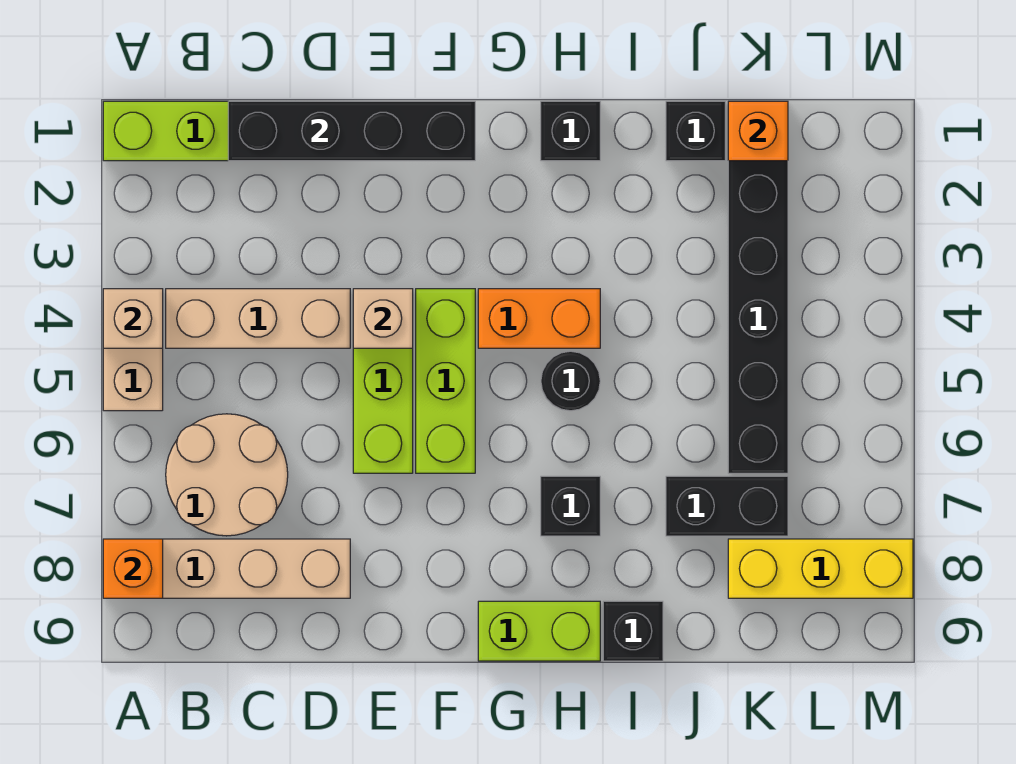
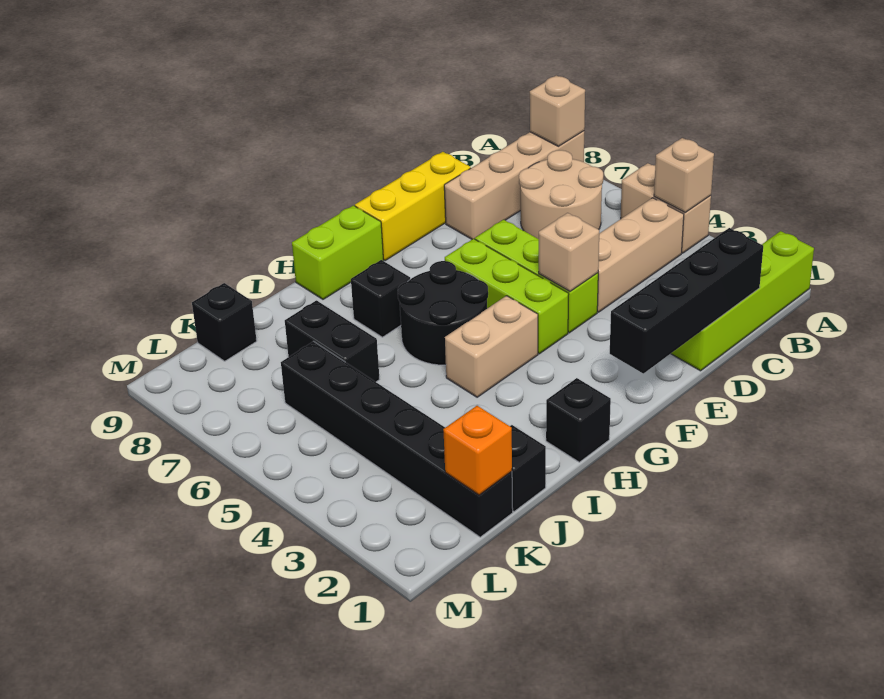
orange brick A8 level 2 -> tan brick A8 level 2
orange brick G4:H4 level 1 -> tan brick G4:H4 level 1
black round brick H5 level 1 -> black round brick G5:H6 level 1
black brick I9 level 1 -> black brick K9 level 1
black brick J7:K7 level 1 -> black brick J6:J7 level 1
yellow brick K8:M8 level 1 -> yellow brick D9:F9 level 1

